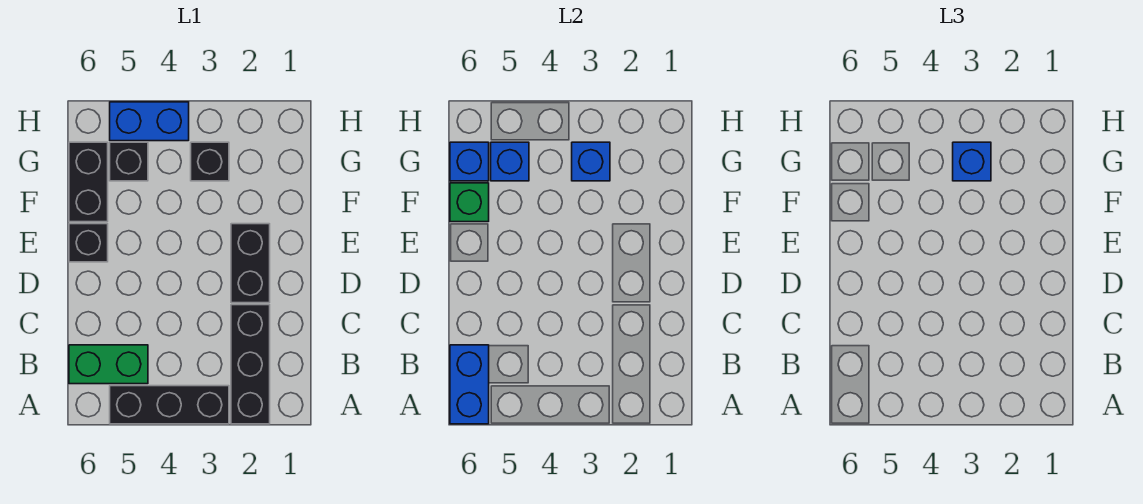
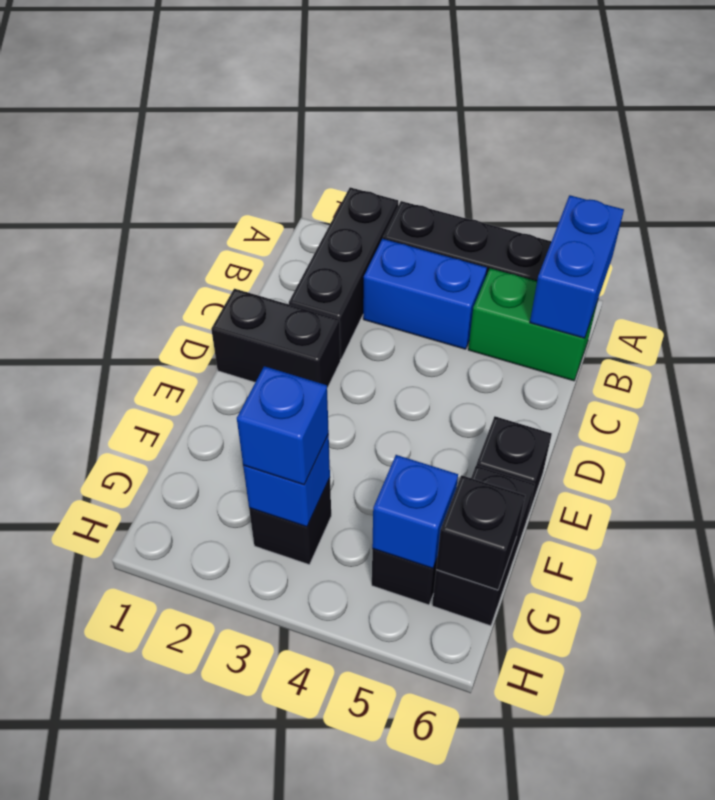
black brick D2:E2 level 1 -> black brick D1:D2 level 1
green brick F6 level 2 -> none
blue brick G6 level 2 -> black brick G6 level 2
blue brick H4:H5 level 1 -> blue brick B3:B4 level 1

